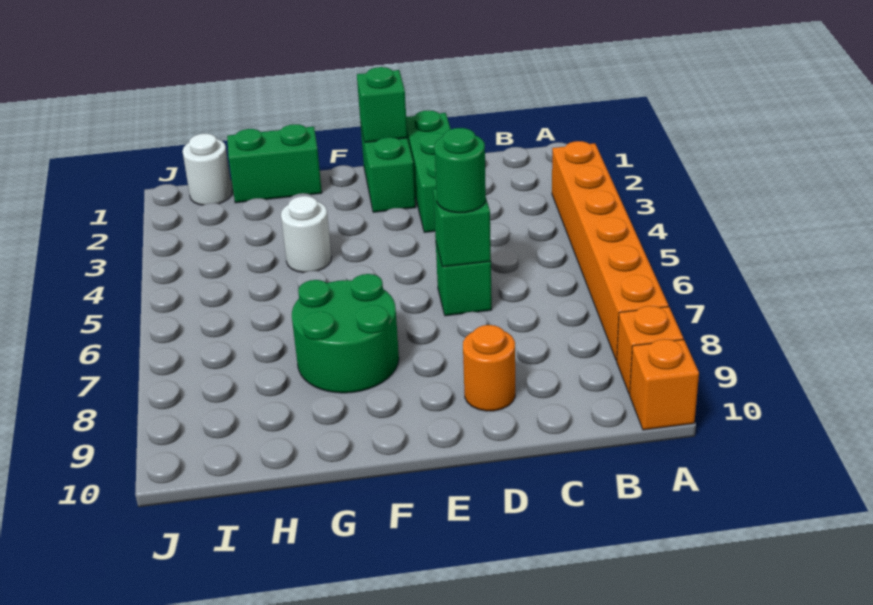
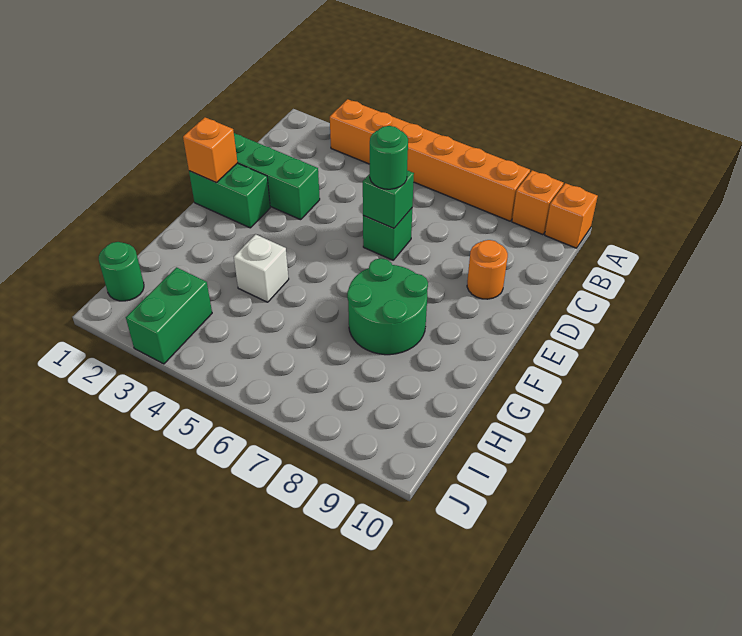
green brick E1 level 2 -> orange brick E1 level 2
green brick G1:H1 level 1 -> green brick I3:J3 level 1
white round brick G4 level 1 -> white brick G4 level 1
white round brick I1 level 1 -> green round brick I1 level 1

